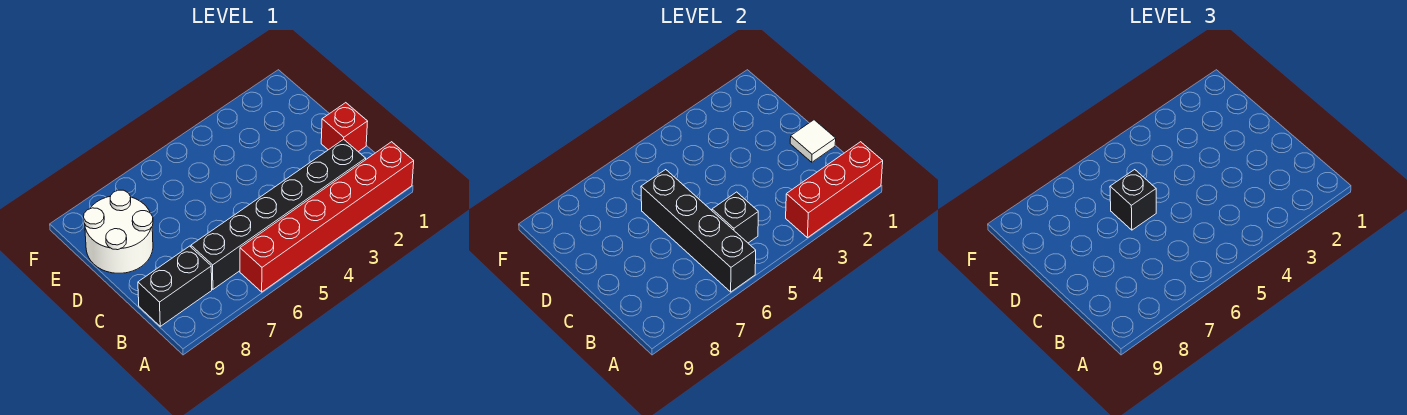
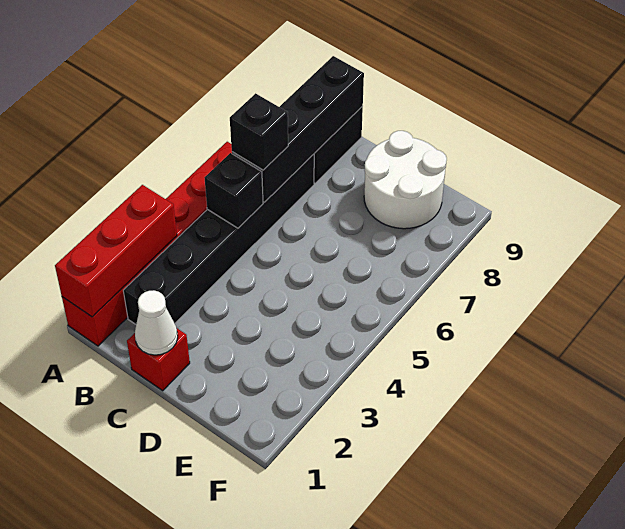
black brick A6:D6 level 2 -> black brick B6:B9 level 2
white tile C1 level 2 -> white cone C1 level 2
black brick D6 level 3 -> black brick B6 level 3

